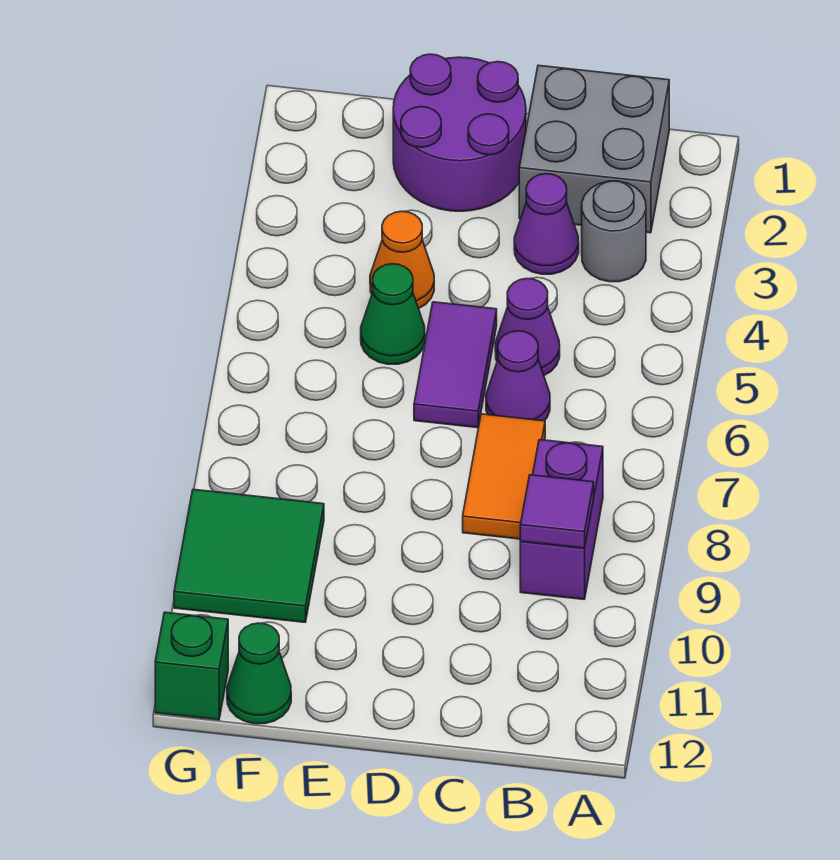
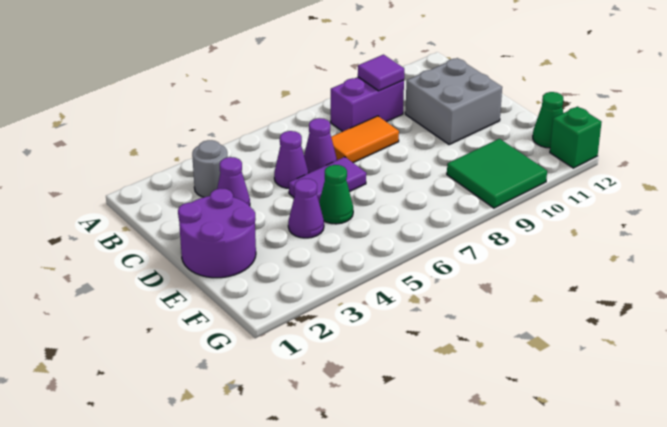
grey brick B1:C2 level 1 -> grey brick C10:D11 level 1
orange cone E4 level 1 -> purple cone E4 level 1

